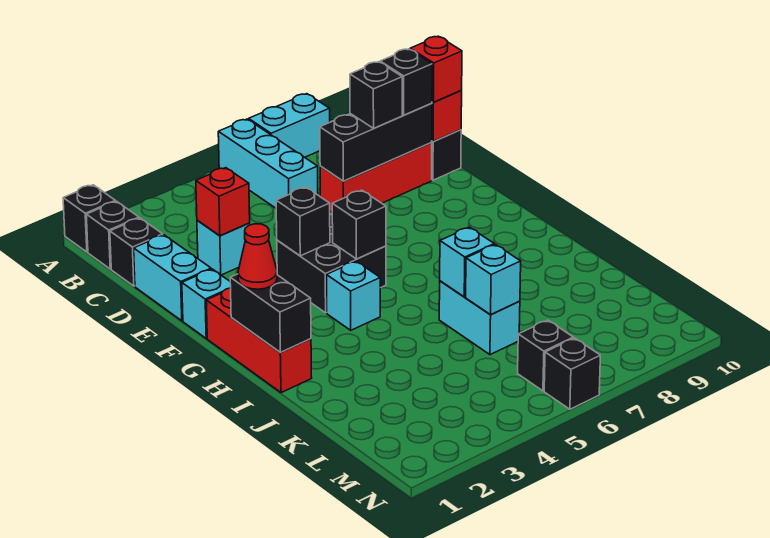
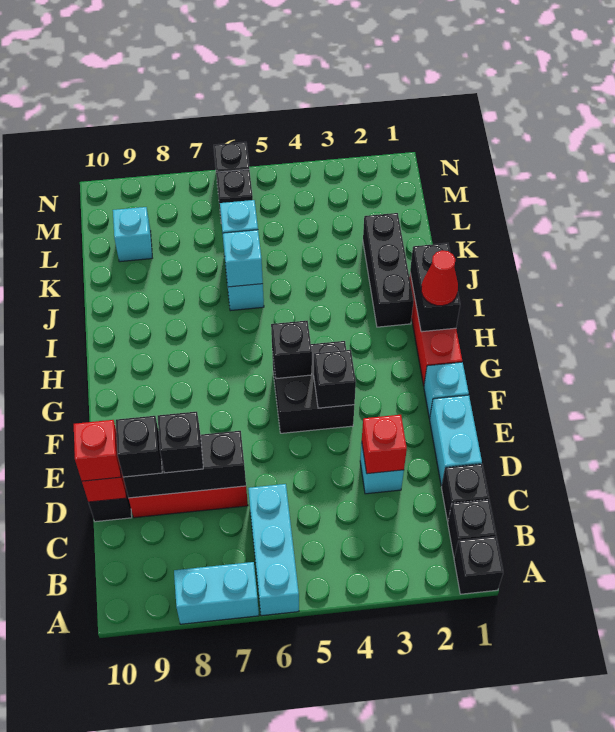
cyan brick H4 level 1 -> cyan brick L9 level 1
none -> black brick I2:K2 level 1

